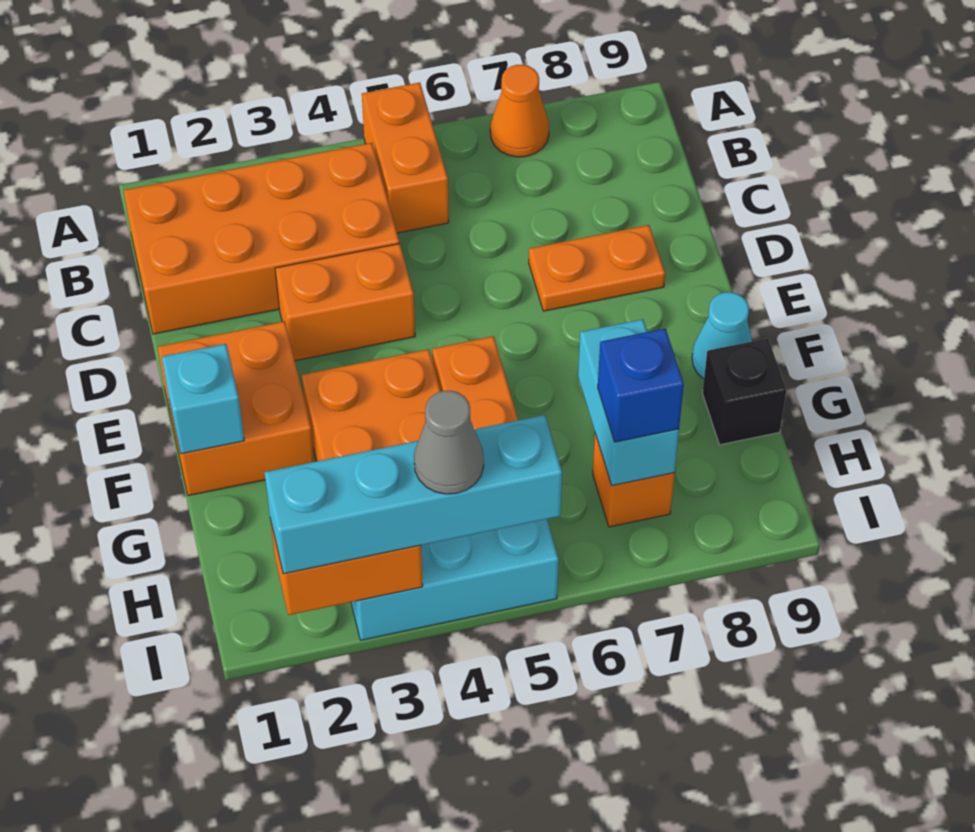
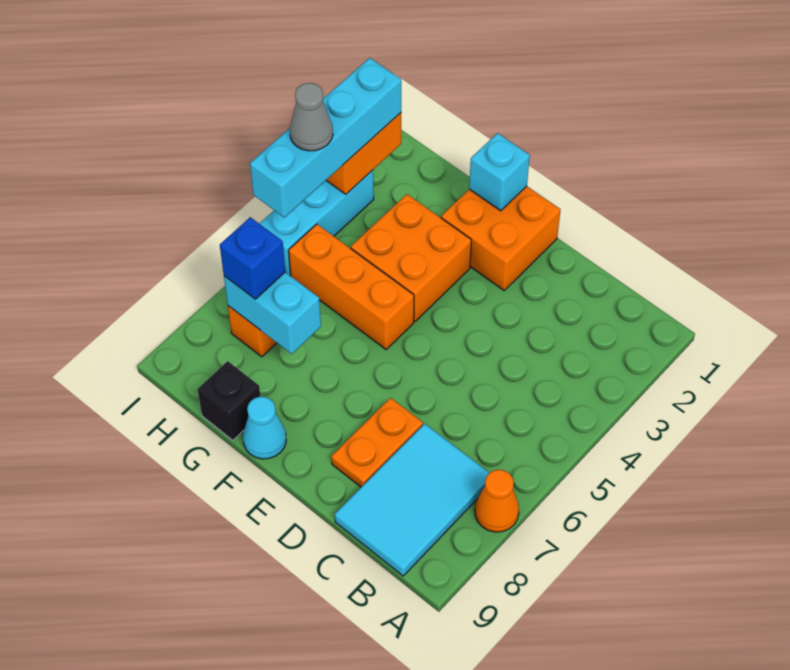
orange brick A5:B5 level 1 -> none
orange brick B1:C4 level 1 -> none
none -> cyan tile B7:C9 level 1
orange brick D3:D4 level 1 -> none

